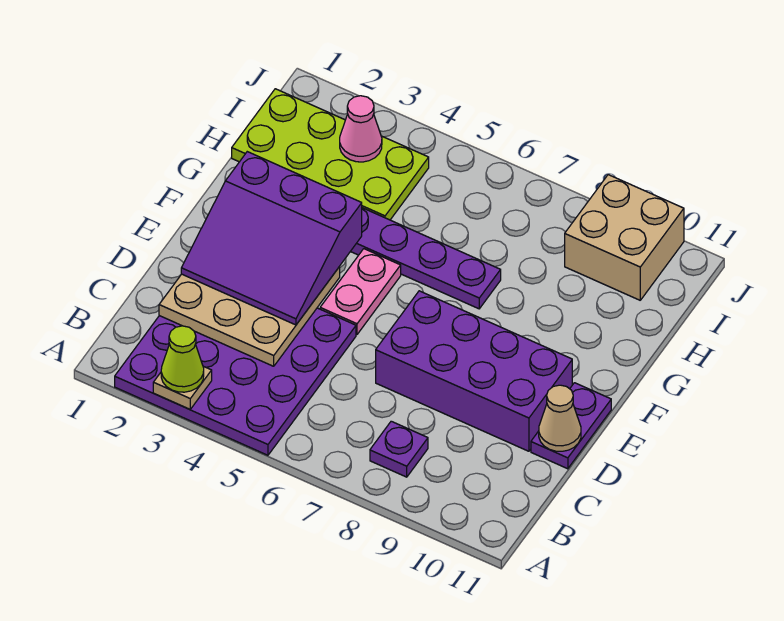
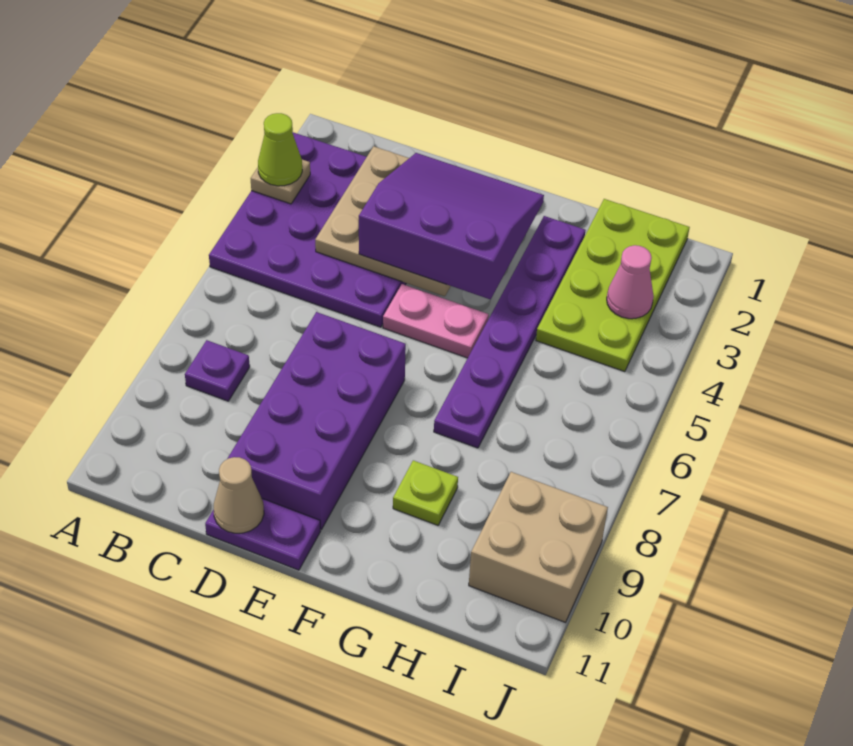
purple slope D2:F4 level 3 top F -> purple slope D2:F4 level 3 top 4
none -> lime plate G9 level 1

